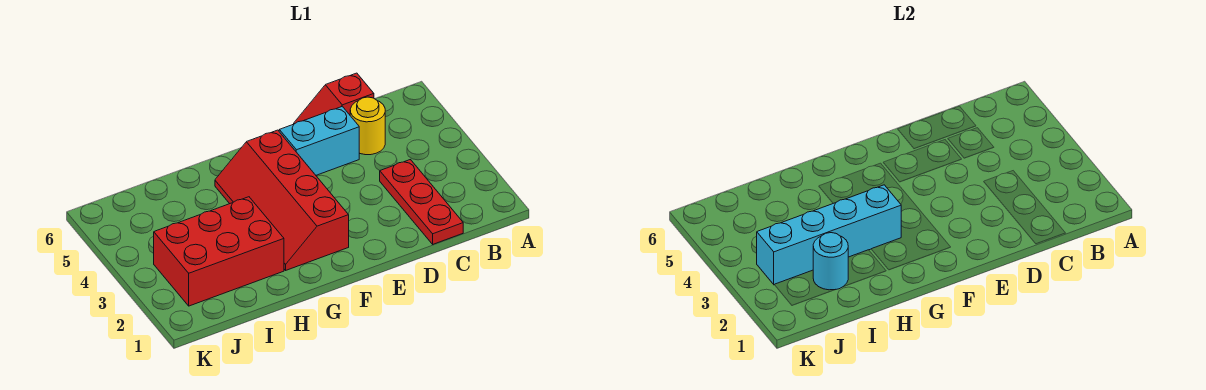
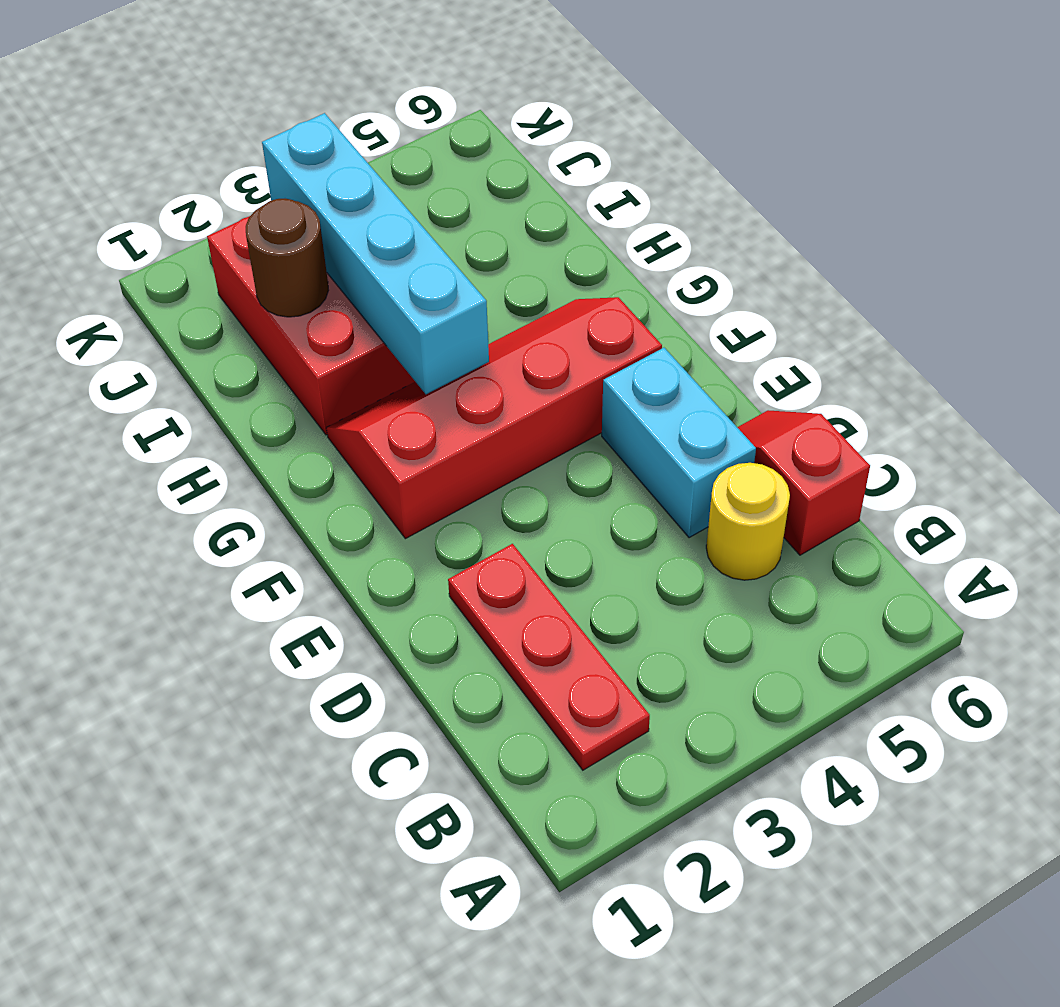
red plate C1:C3 level 1 -> red plate B2:D2 level 1
cyan round brick I2 level 2 -> brown round brick I2 level 2

